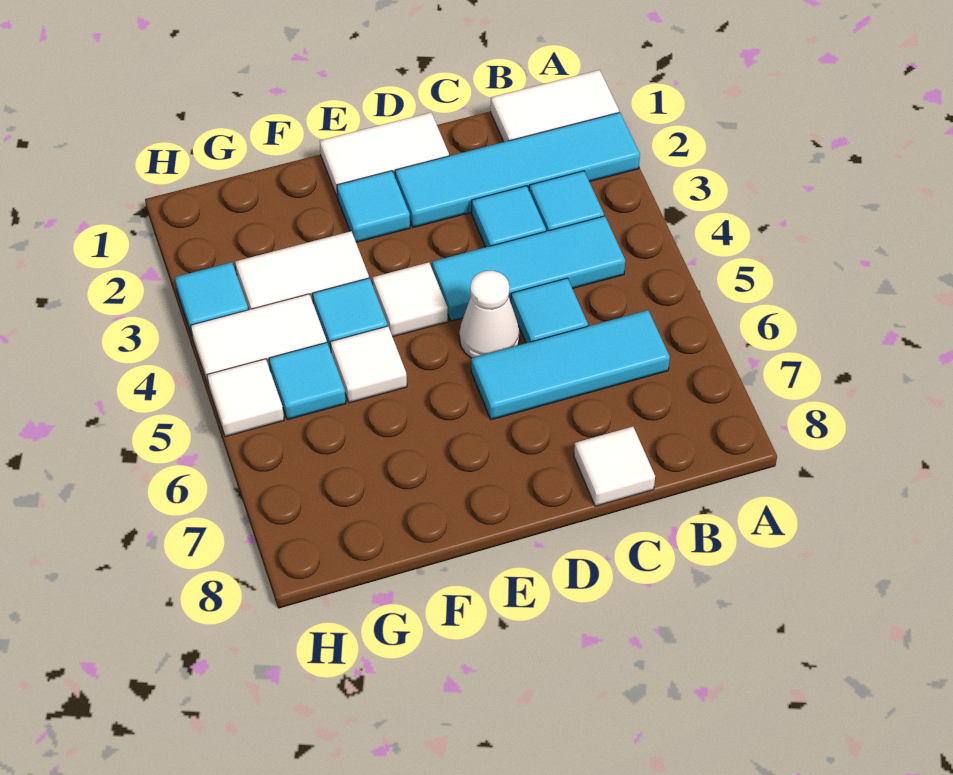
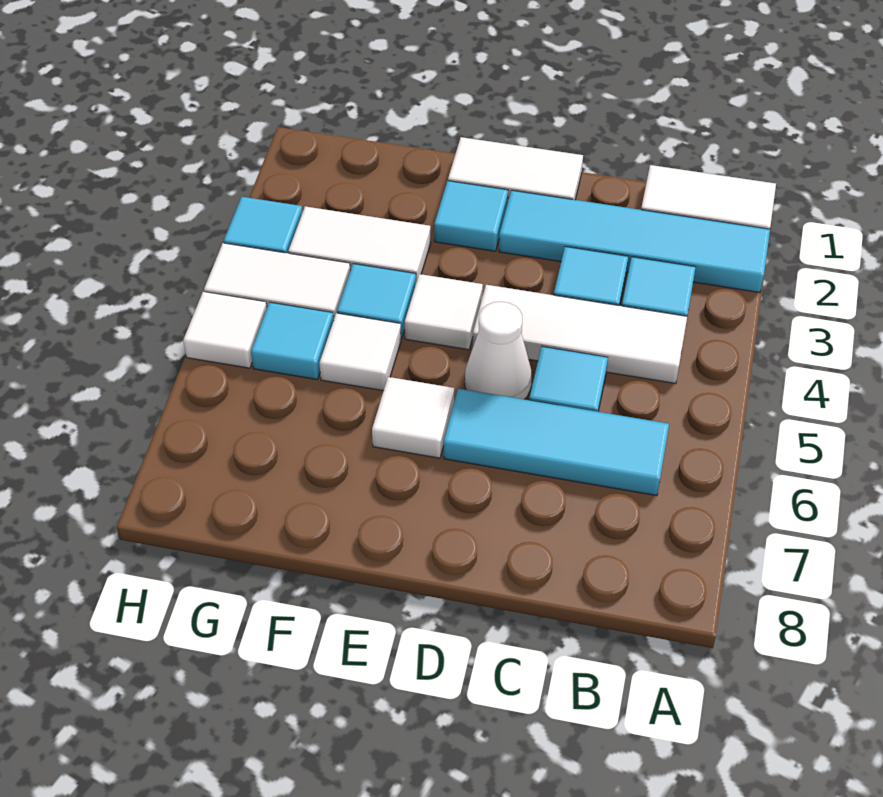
cyan tile B4:D4 level 1 -> white tile B4:D4 level 1
white tile C8 level 1 -> white tile E6 level 1

